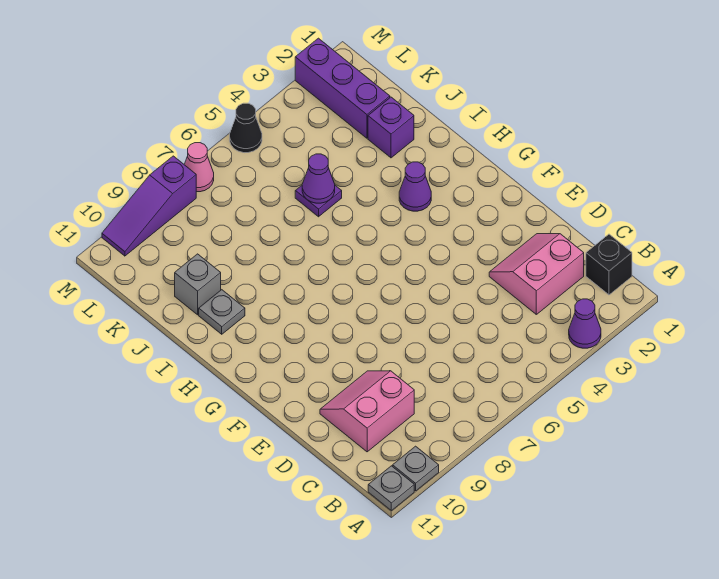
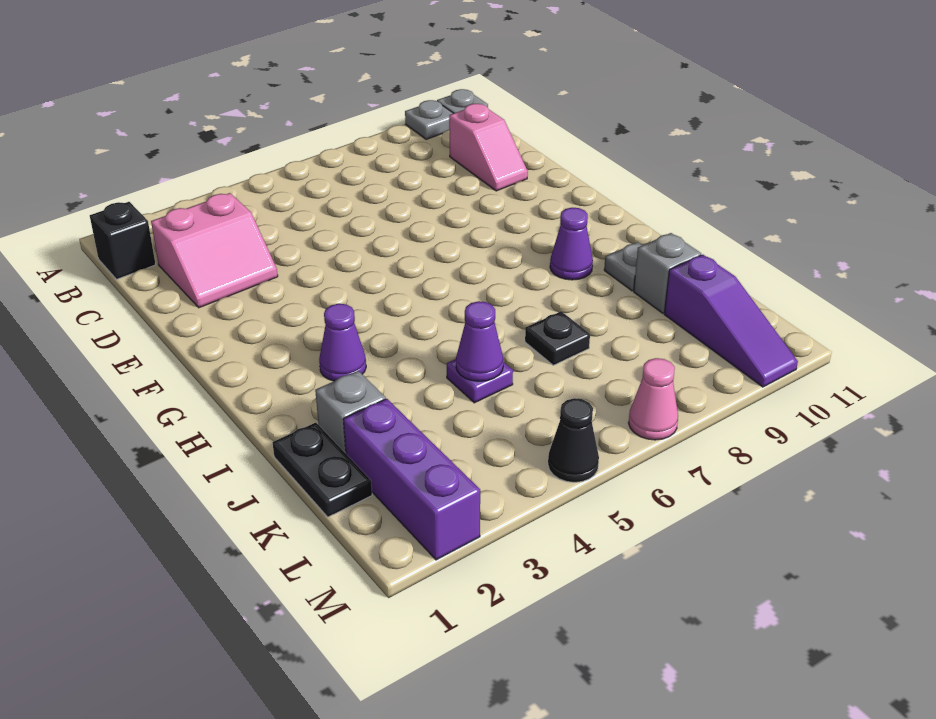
purple cone A3 level 1 -> purple cone H9 level 1
pink slope C9:D10 level 1 top C -> pink slope C10:D10 level 1 top C
none -> black plate J1:K1 level 1
purple brick J2 level 1 -> grey brick J2 level 1
none -> black plate J7 level 1
purple slope M8:M10 level 1 top 8 -> purple slope K10:M10 level 1 top K

